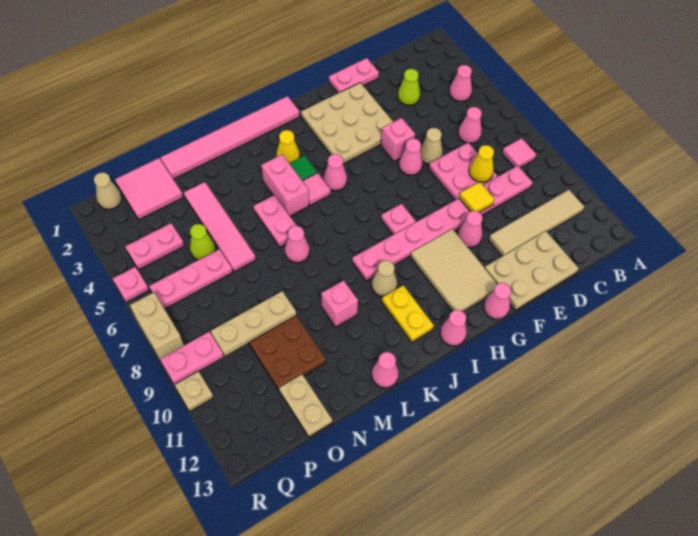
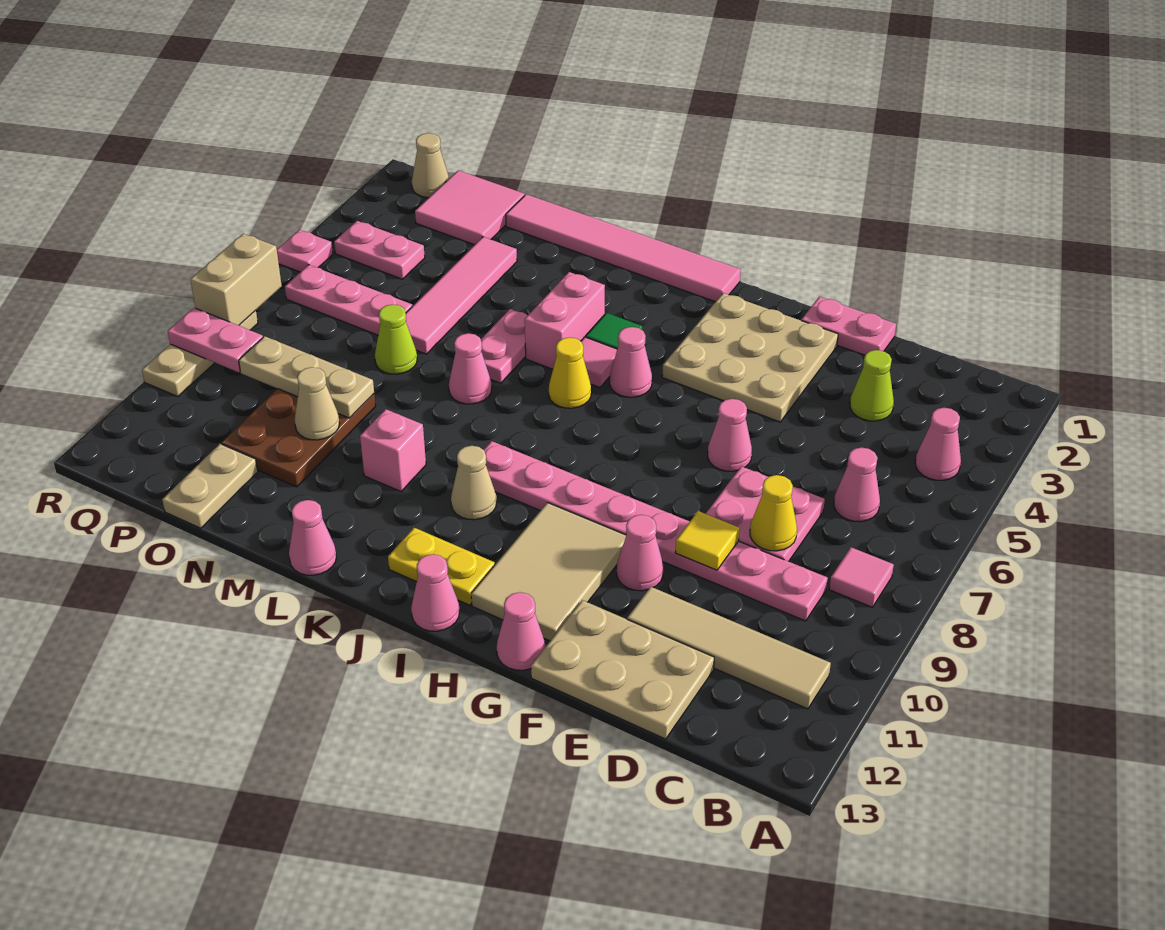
tan cone E6 level 1 -> tan cone N10 level 2
pink brick F5 level 1 -> none
pink plate H8 level 1 -> none
yellow cone J3 level 1 -> yellow cone J6 level 1
yellow plate J11:J12 level 1 -> yellow plate I12:J12 level 1
lime cone O5 level 1 -> lime cone N7 level 1

